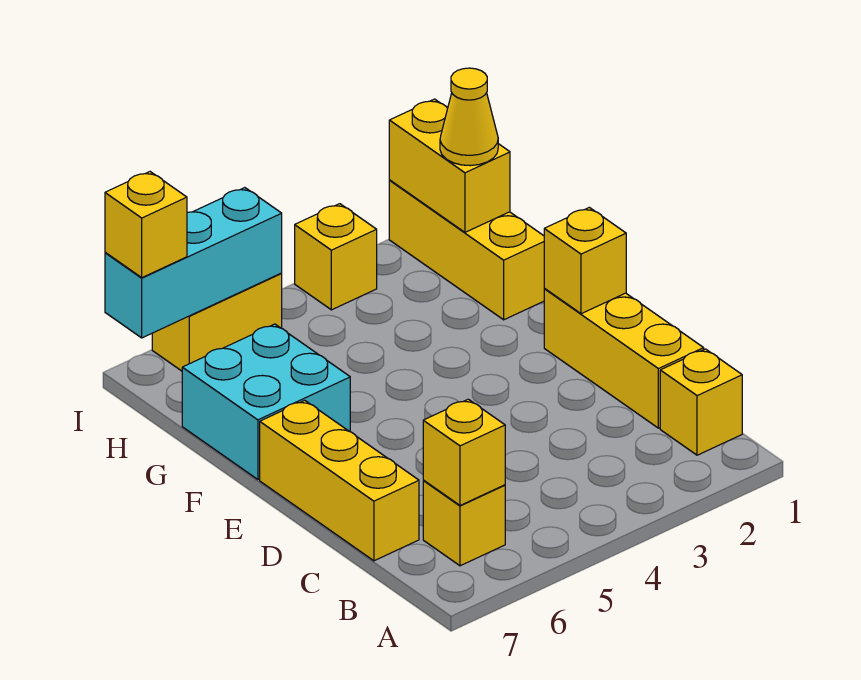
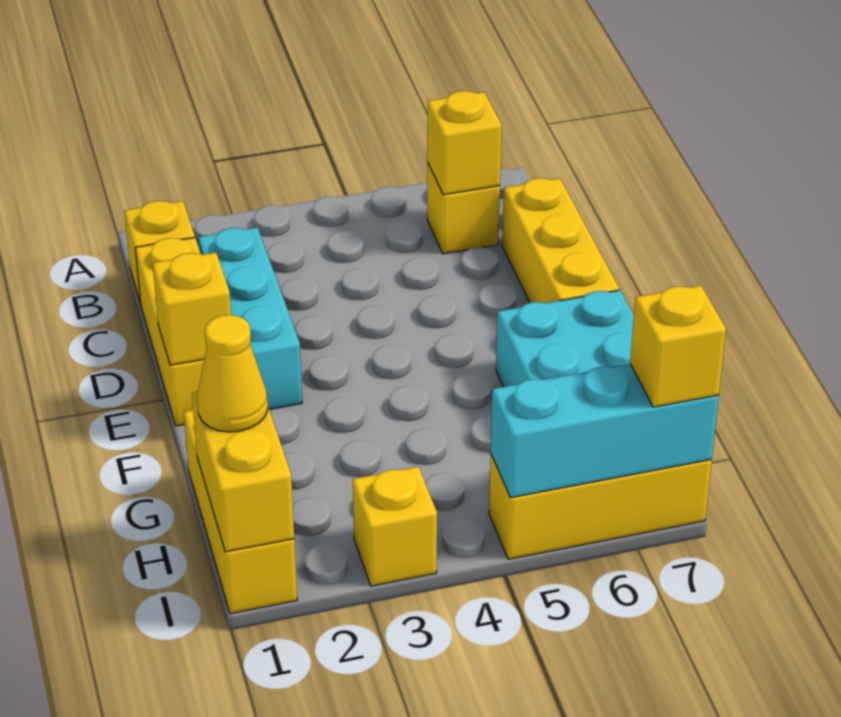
none -> cyan brick C2:E2 level 1
yellow brick I5:I6 level 1 -> yellow brick I5:I7 level 1

